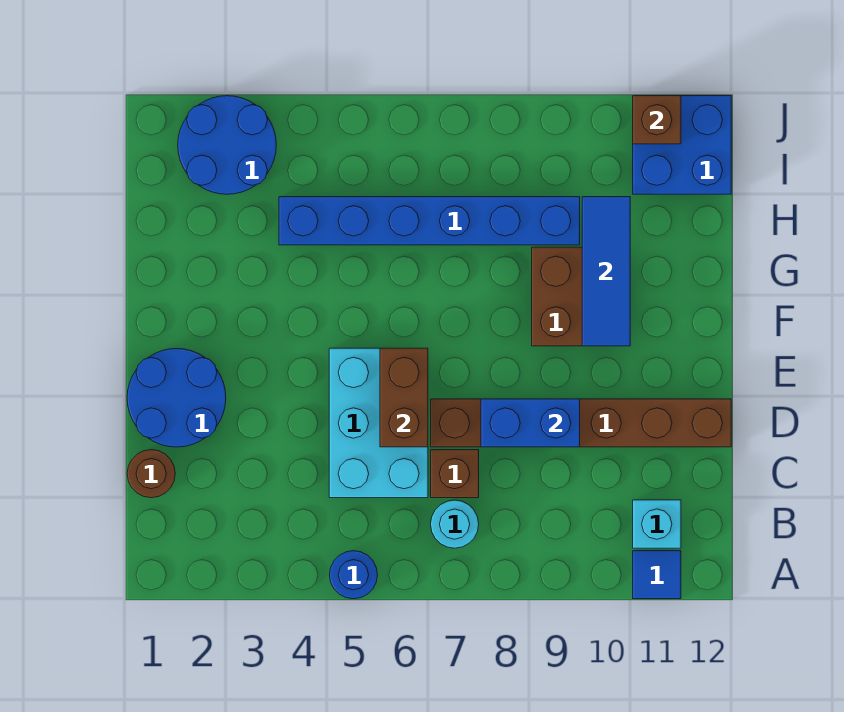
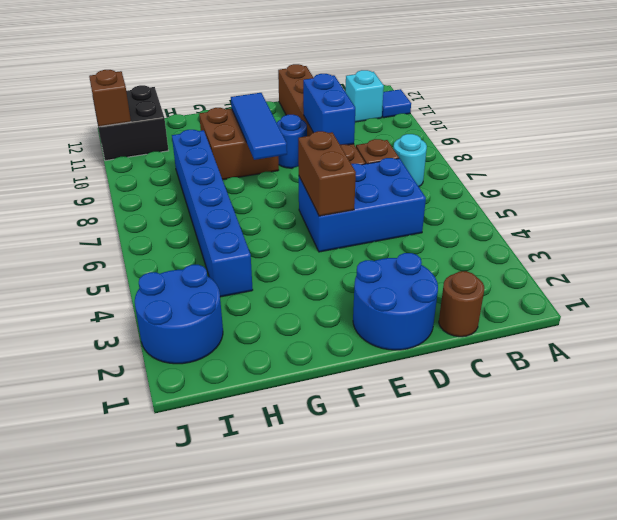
blue round brick A5 level 1 -> blue round brick E9 level 1
cyan brick C5:E6 level 1 -> blue brick C5:E6 level 1
brown brick D6:E6 level 2 -> brown brick E5:E6 level 2
blue tile F10:H10 level 2 -> blue tile F8:F10 level 2
blue brick I11:J12 level 1 -> black brick I11:J12 level 1

